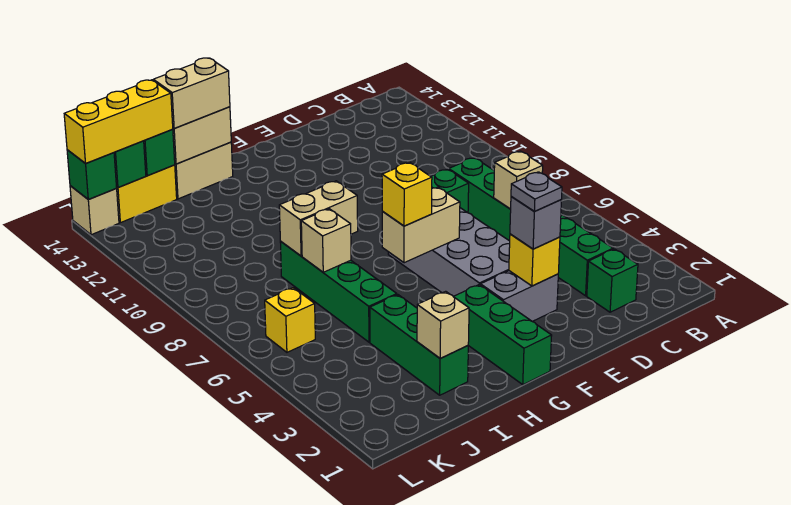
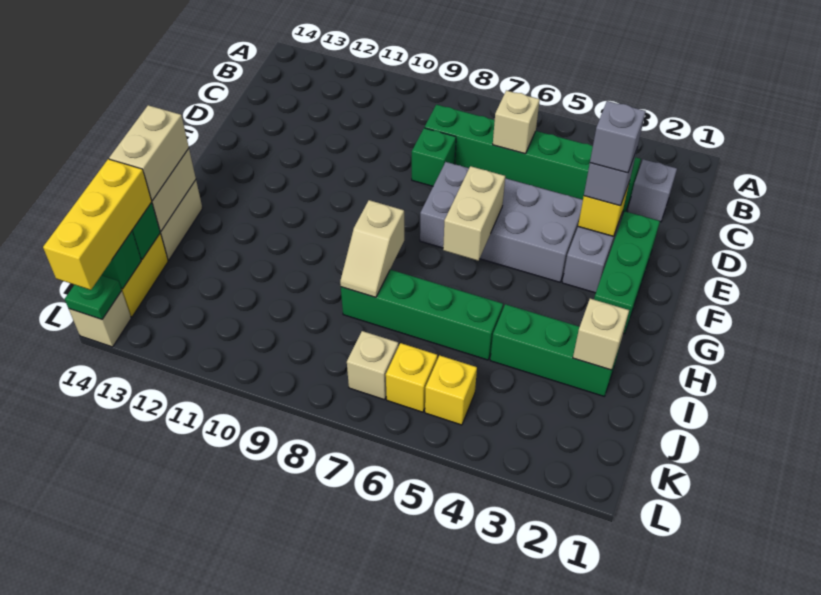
green brick C2 level 1 -> grey brick C2 level 1
grey plate E3 level 4 -> grey brick E3 level 4
green brick G1:G3 level 1 -> green brick E2:G2 level 1
yellow brick G6 level 3 -> yellow brick K5 level 1
tan brick H8:I8 level 2 -> tan slope H8:I8 level 2 top H
tan brick I7 level 2 -> tan brick K7 level 1
green brick L14 level 2 -> green plate L14 level 2

